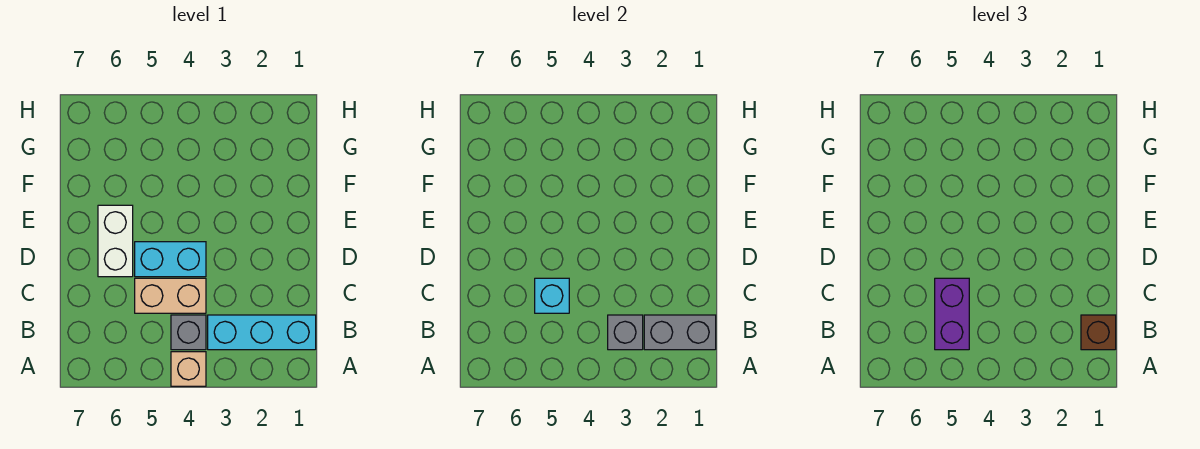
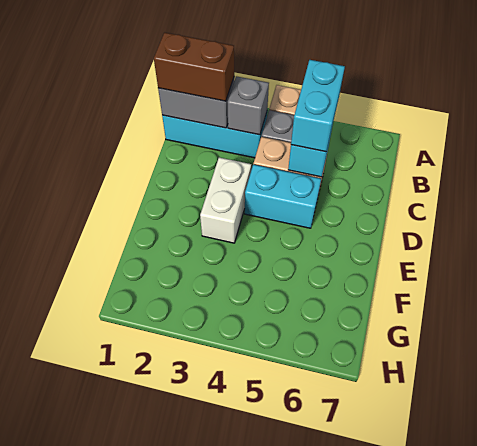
brown brick B1 level 3 -> brown brick B1:B2 level 3
purple brick B5:C5 level 3 -> cyan brick B5:C5 level 3
white brick D6:E6 level 1 -> white brick D3:E3 level 1

